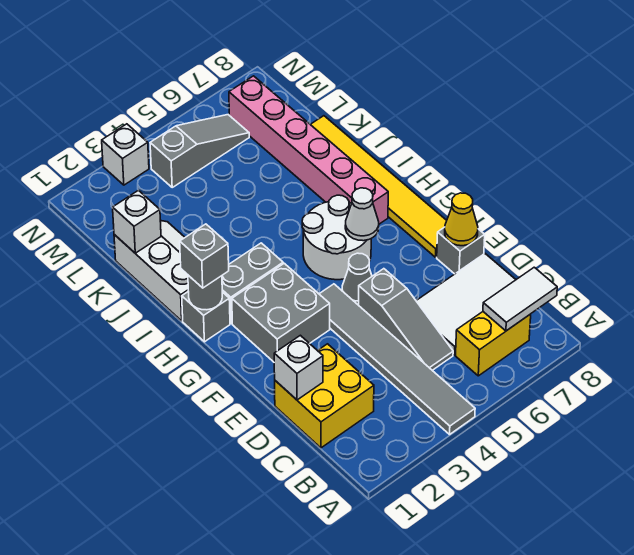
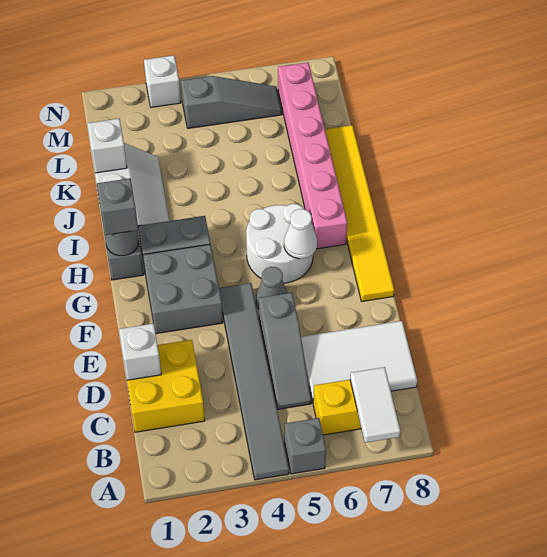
white tile B7:B8 level 2 -> white tile A7:B7 level 2
grey brick E8 level 1 -> grey brick A5 level 1
yellow cone E8 level 2 -> none

